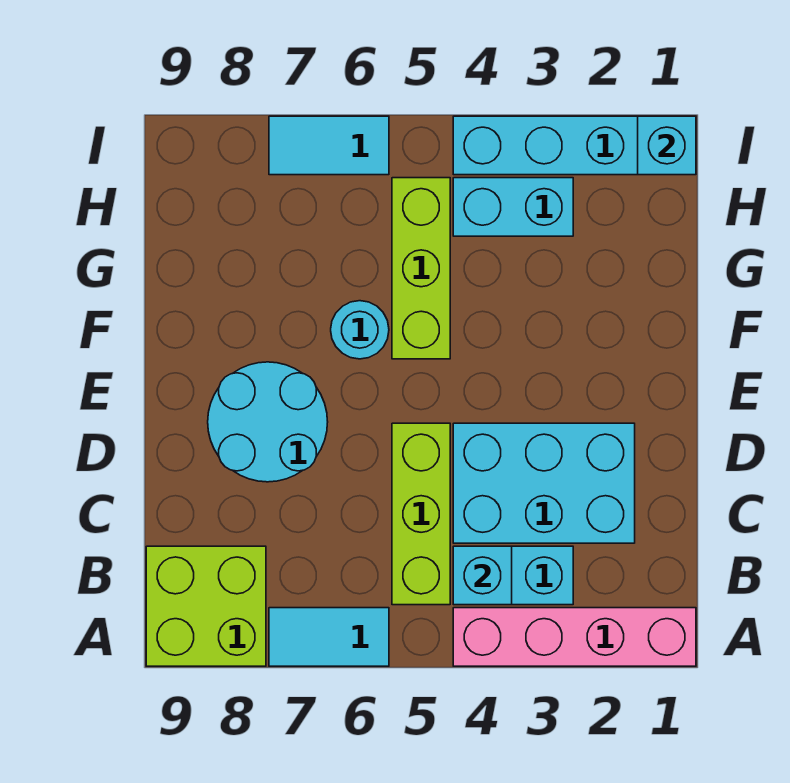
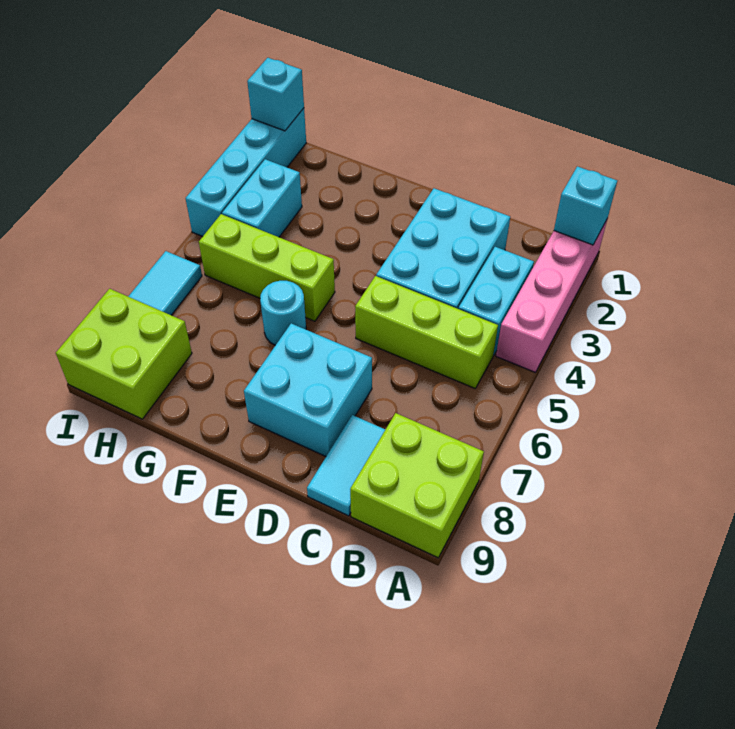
cyan tile A6:A7 level 1 -> cyan tile C8:C9 level 1
cyan brick B4 level 2 -> cyan brick A1 level 2
cyan round brick D7:E8 level 1 -> cyan brick D7:E8 level 1
none -> lime brick H8:I9 level 1

